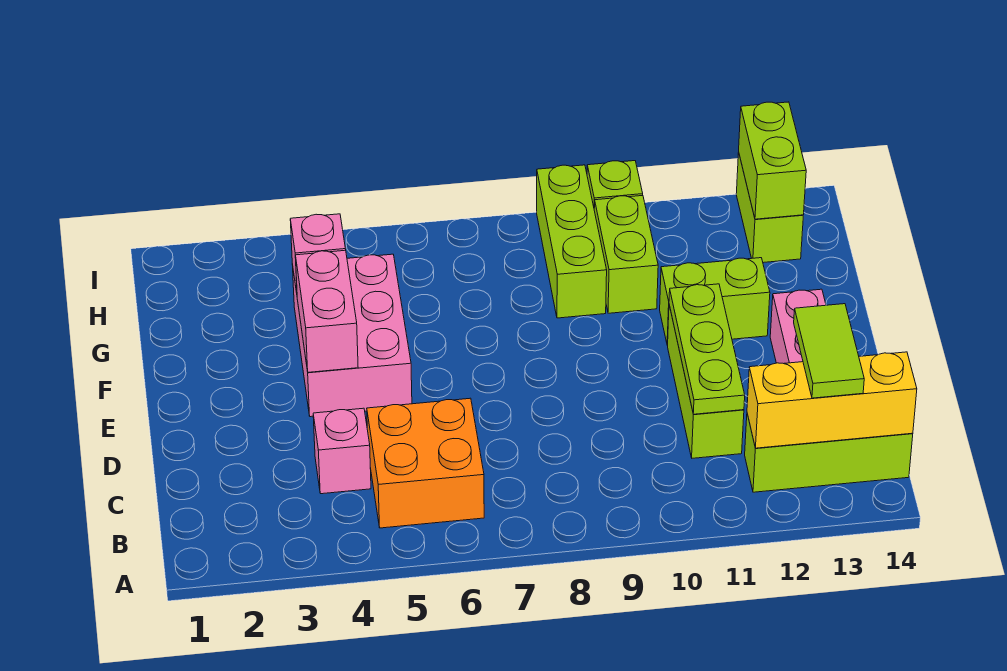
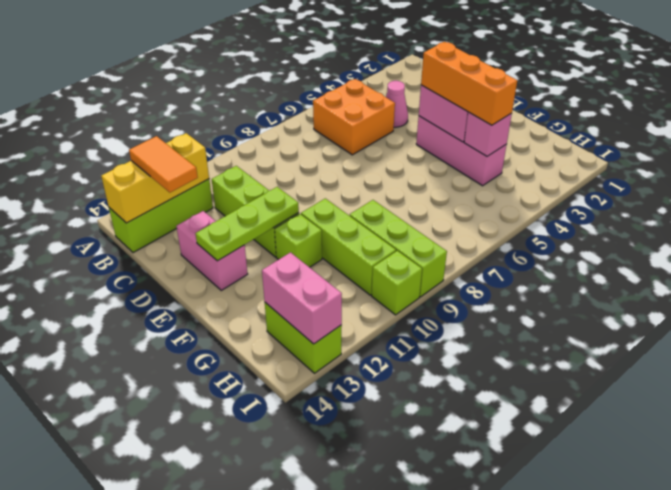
lime tile B13:C13 level 3 -> orange tile B13:C13 level 3
pink brick C4 level 1 -> pink cone C4 level 1
lime plate C11:E11 level 2 -> lime plate E11:E13 level 2
pink brick E4:G5 level 1 -> pink brick E4:G4 level 1
none -> orange brick E4:G4 level 3
lime brick F11:F12 level 1 -> lime brick F11 level 1
lime brick G10:H10 level 1 -> lime brick F10:H10 level 1
lime brick H13:I13 level 2 -> pink brick H13:I13 level 2

